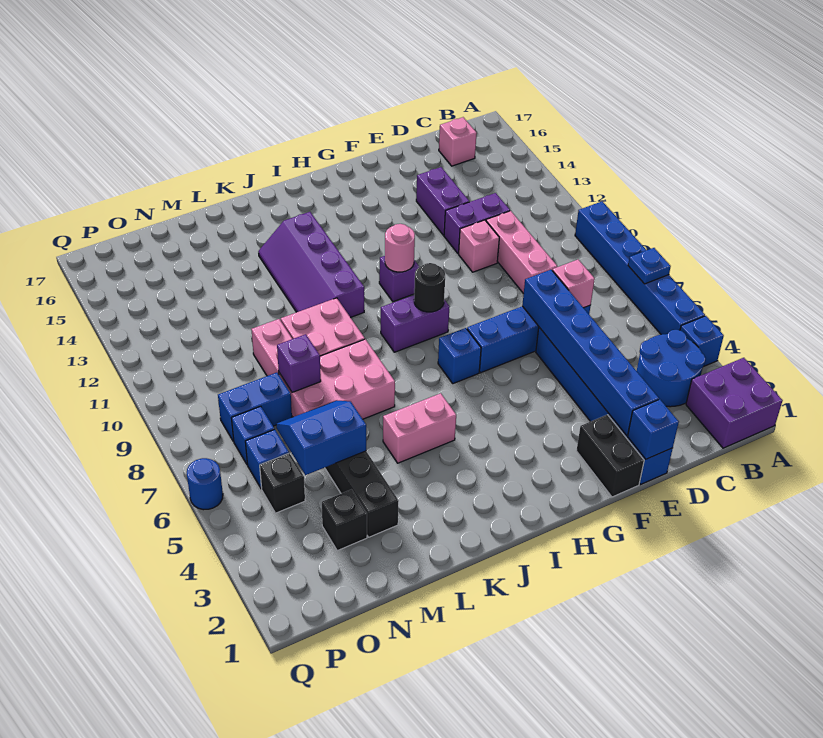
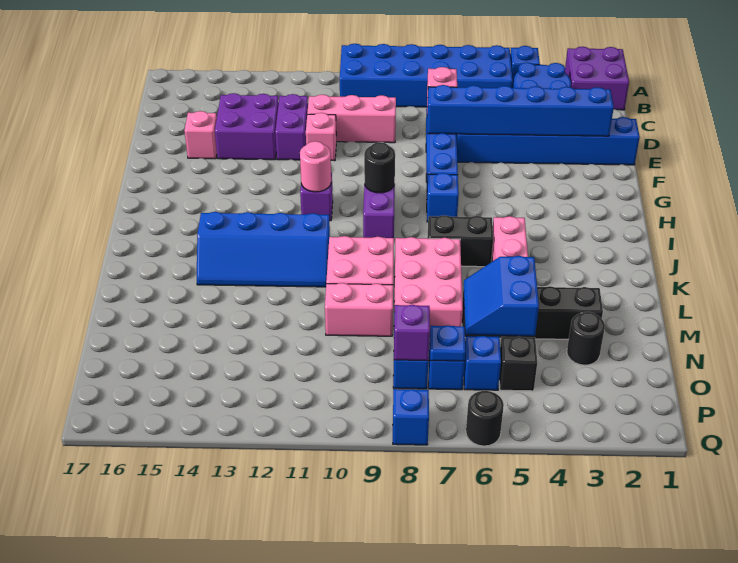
blue brick A5:A10 level 1 -> blue brick A5:B10 level 1
blue plate A7 level 2 -> blue plate O7 level 2
pink brick C16 level 1 -> pink brick E15 level 1
blue brick E1 level 2 -> blue brick Q8 level 1
purple brick E13:E14 level 1 -> purple brick D13:E14 level 1
black brick F1:F2 level 1 -> black brick J6:J7 level 1
purple slope J11:K14 level 1 top J -> blue slope J11:K14 level 1 top J
purple brick M8 level 2 -> purple brick O8 level 2
black brick N3 level 1 -> black round brick N3 level 1
blue round brick Q6 level 1 -> black round brick Q6 level 1

